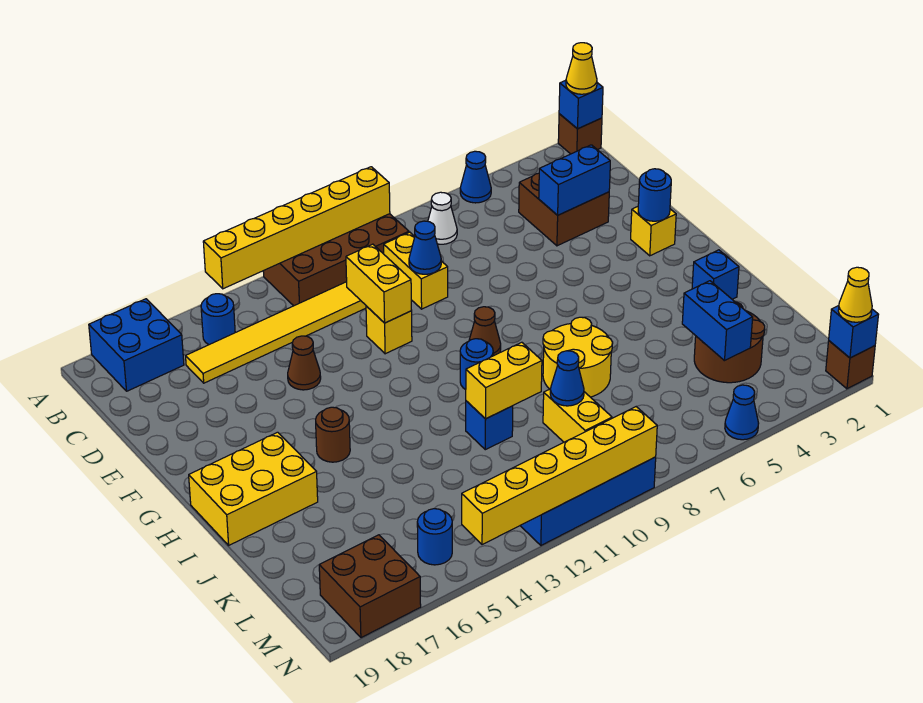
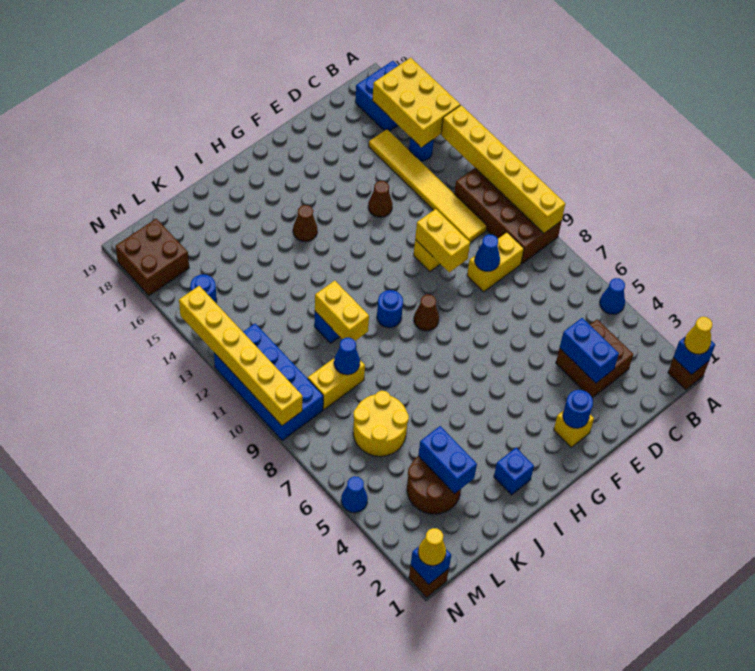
white cone B7 level 1 -> none
yellow brick D11:E11 level 2 -> yellow brick E10:E11 level 2
brown round brick H15 level 1 -> brown cone H15 level 1
yellow brick H17:I19 level 1 -> yellow brick A15:B17 level 2
yellow round brick I7:J8 level 1 -> yellow round brick K6:L7 level 1
blue brick K4:L4 level 2 -> blue brick K3:K4 level 2

